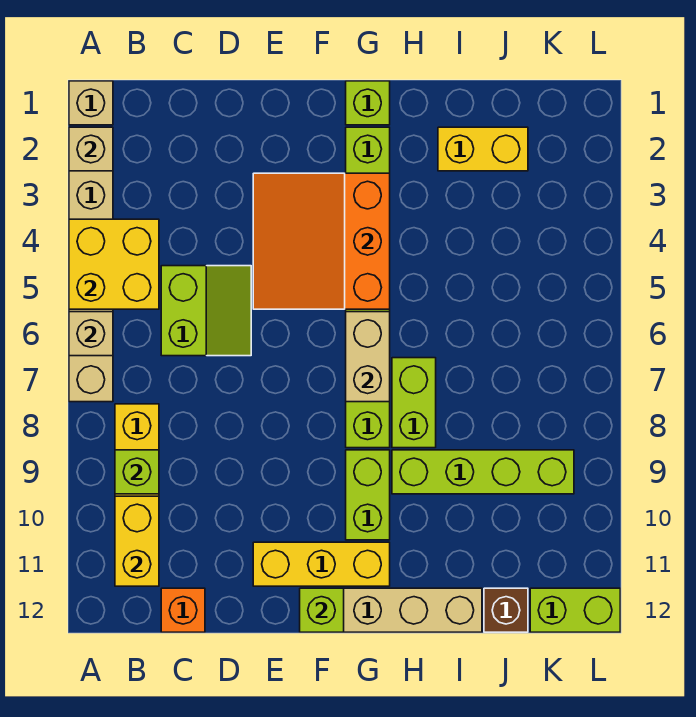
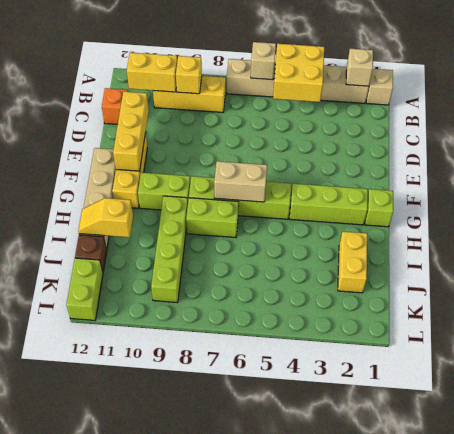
lime brick B9 level 2 -> yellow brick B9 level 2
lime slope C5:D6 level 1 top C -> none
none -> yellow brick D11:F11 level 2
orange slope E3:G5 level 2 top G -> none
lime brick F12 level 2 -> none
none -> yellow slope I11:I12 level 2 top 11

